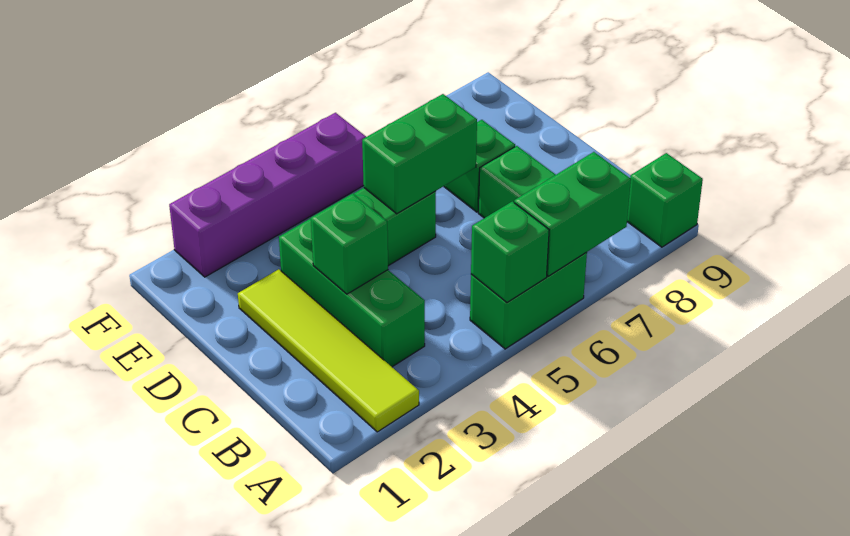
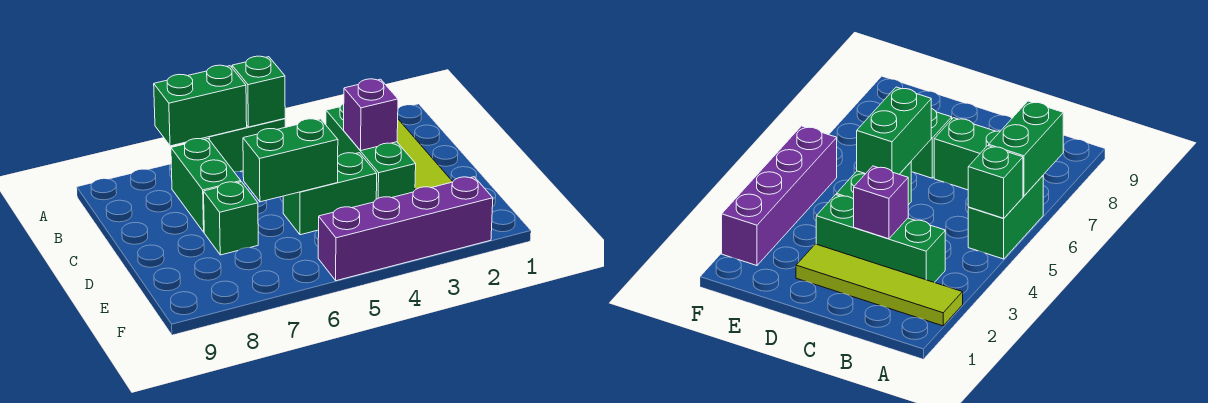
green brick A9 level 1 -> none
green brick C3 level 2 -> purple brick C3 level 2

